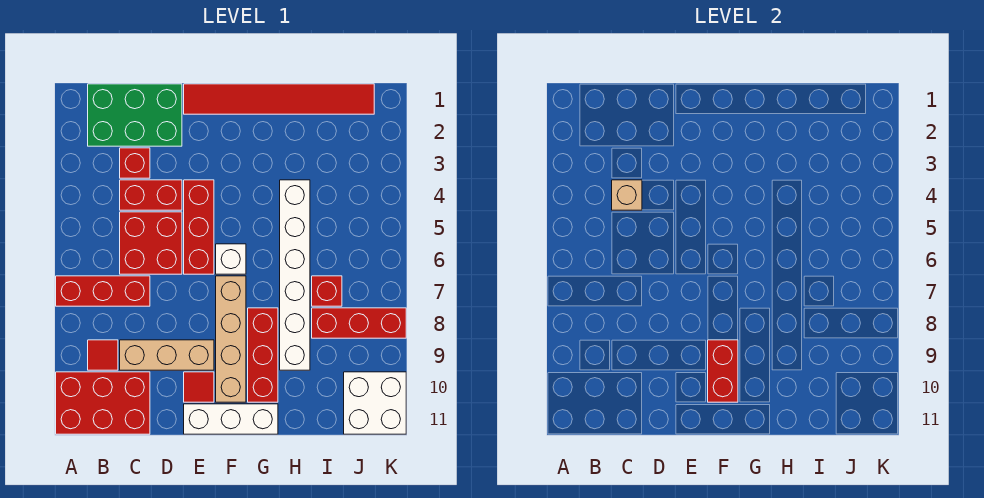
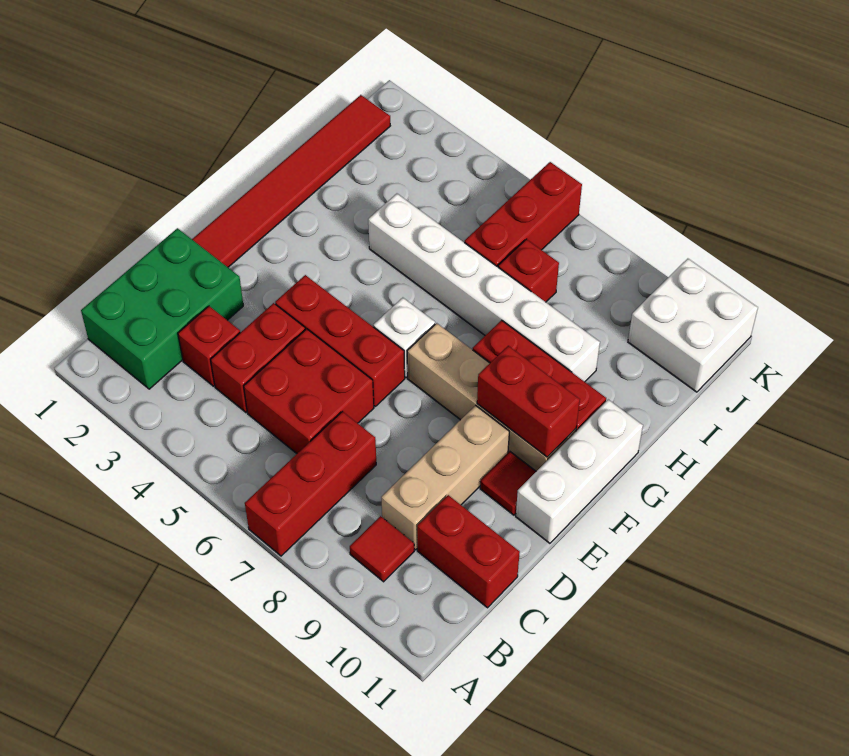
red brick A10:C11 level 1 -> red brick C10:C11 level 1
tan brick C4 level 2 -> none
red brick I8:K8 level 1 -> red brick I6:K6 level 1

